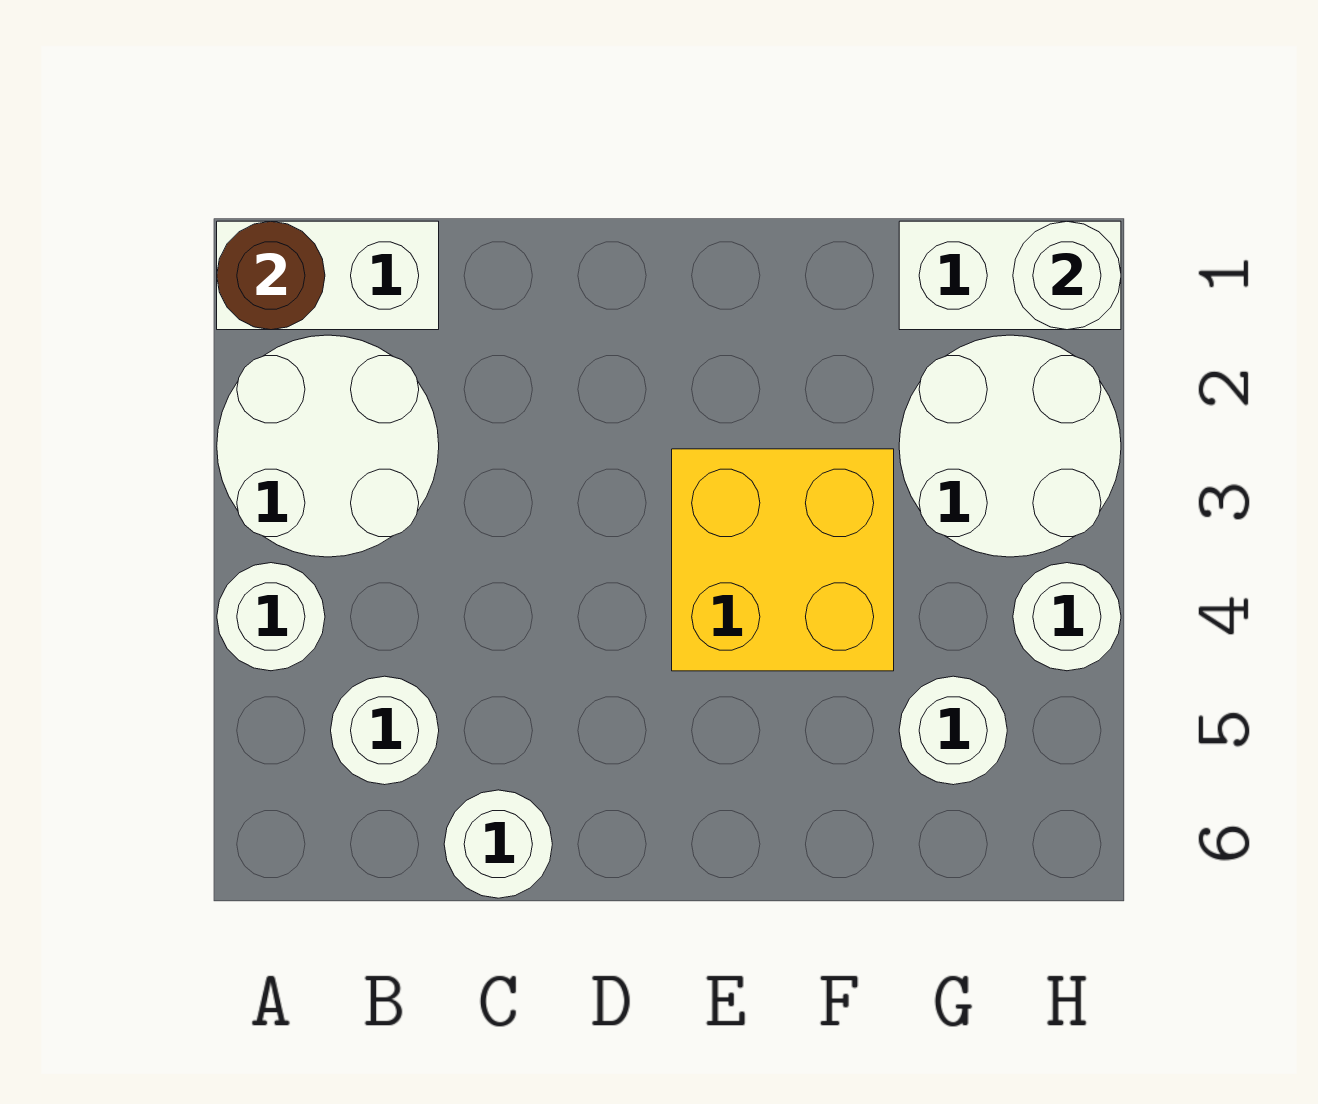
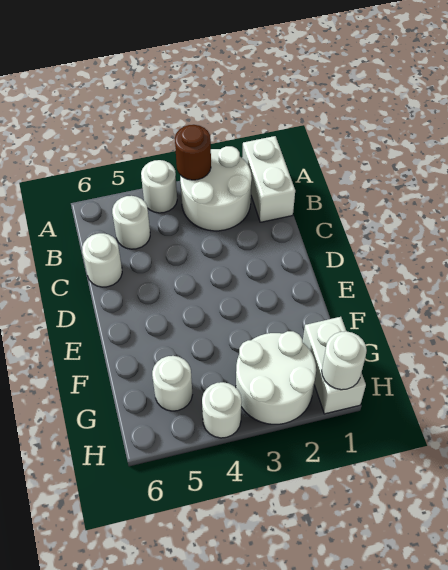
brown round brick A1 level 2 -> brown round brick A3 level 2
yellow brick E3:F4 level 1 -> none

